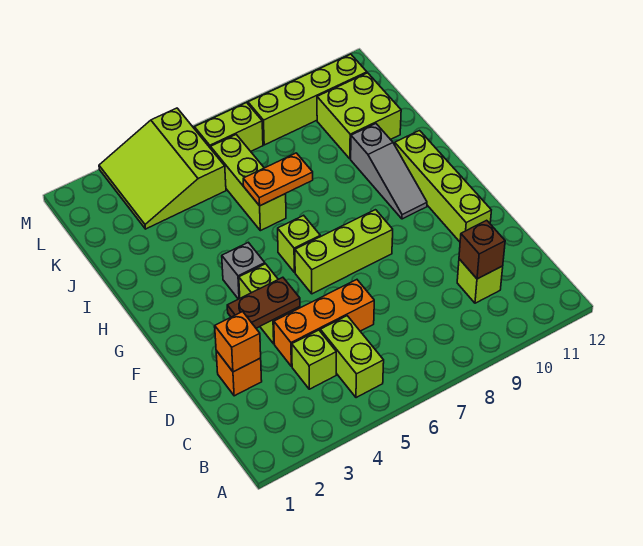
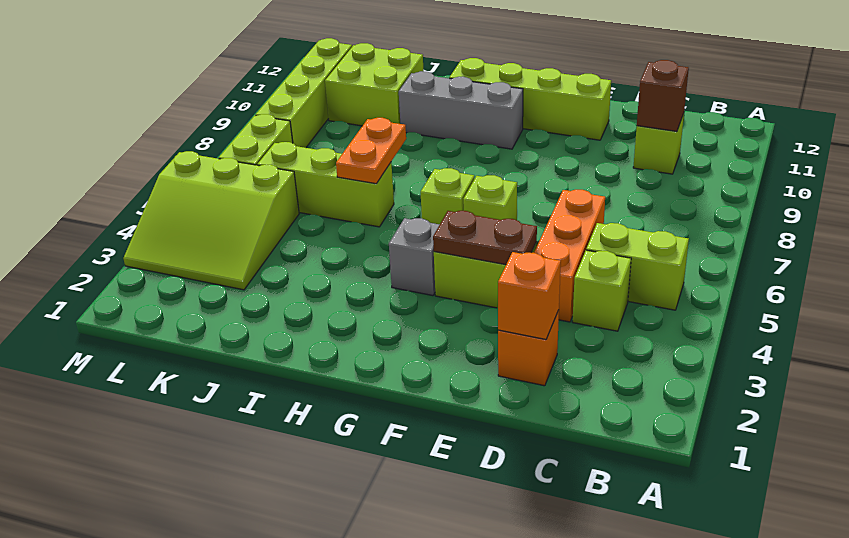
brown plate E3:E4 level 2 -> brown plate E4:F4 level 2
lime brick F6:F8 level 1 -> lime brick F6 level 1
grey slope G10:I10 level 1 top I -> grey brick G10:I10 level 1

